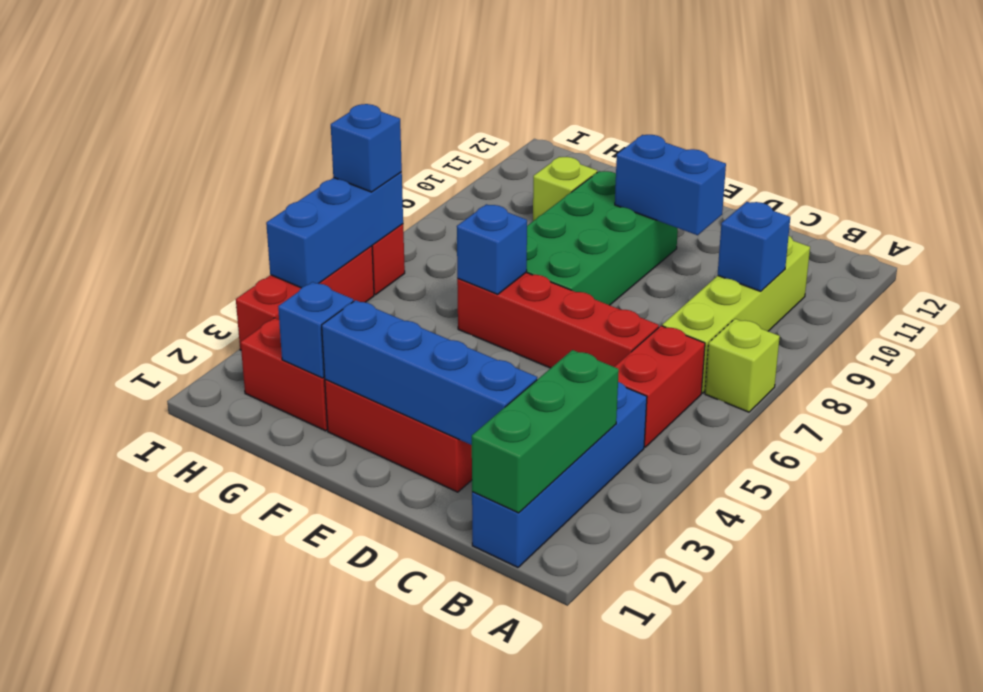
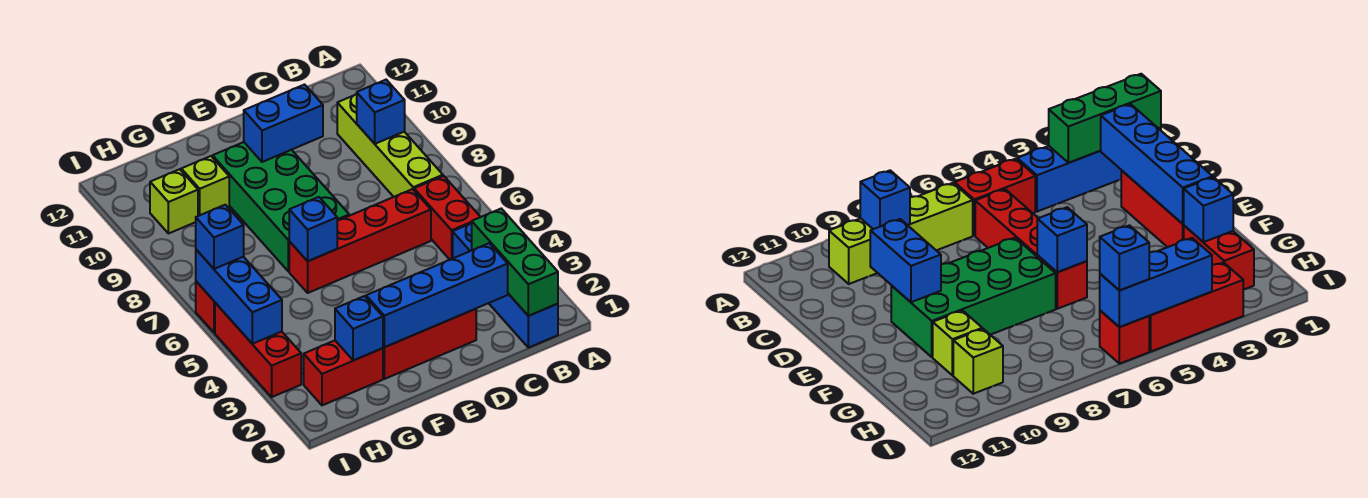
lime brick A7 level 1 -> lime brick H10 level 1

